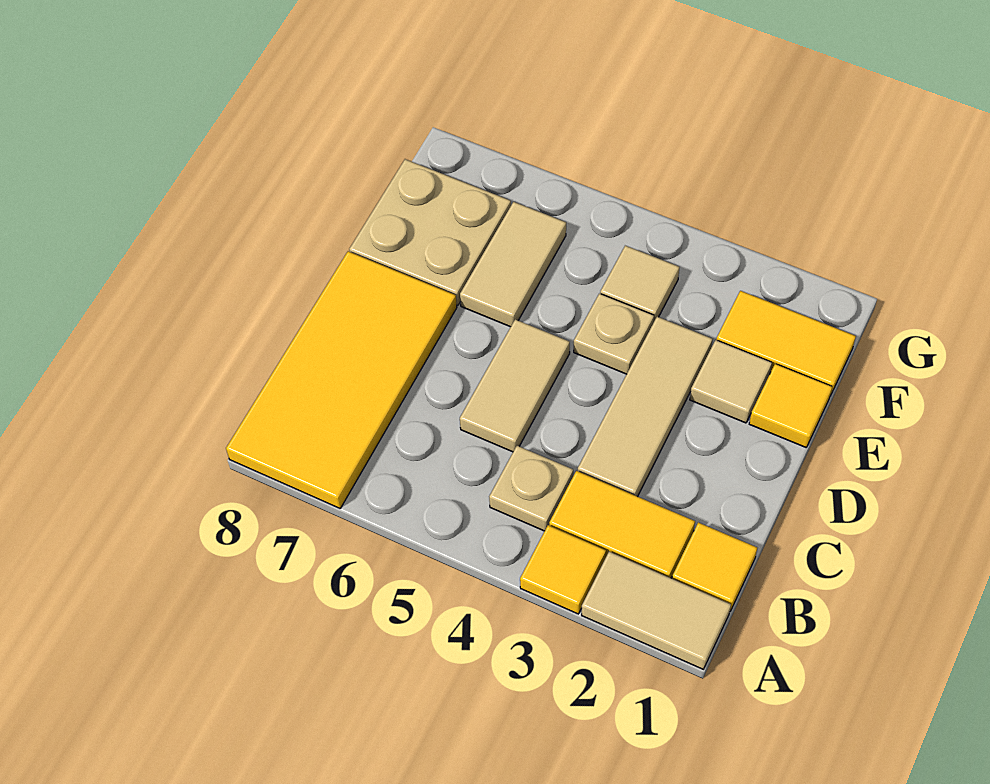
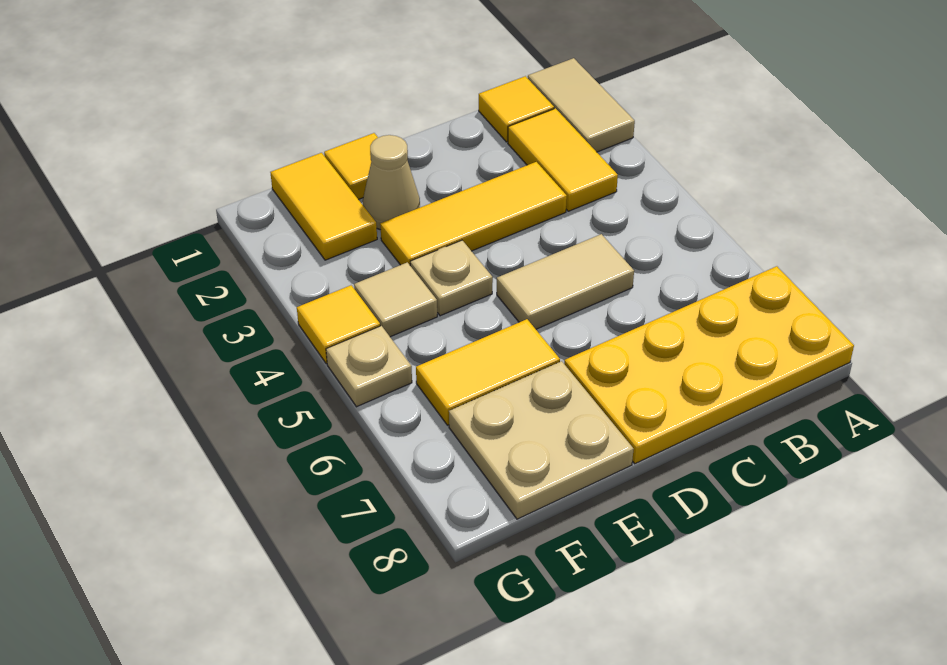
yellow tile A3 level 1 -> yellow tile G4 level 1
yellow tile A7:D8 level 1 -> yellow plate A7:D8 level 1
tan plate B4 level 1 -> tan plate G5 level 1
tan tile C3:E3 level 1 -> yellow tile C3:E3 level 1
tan tile E2 level 1 -> tan cone E2 level 1
tan tile E6:F6 level 1 -> yellow tile E6:F6 level 1

